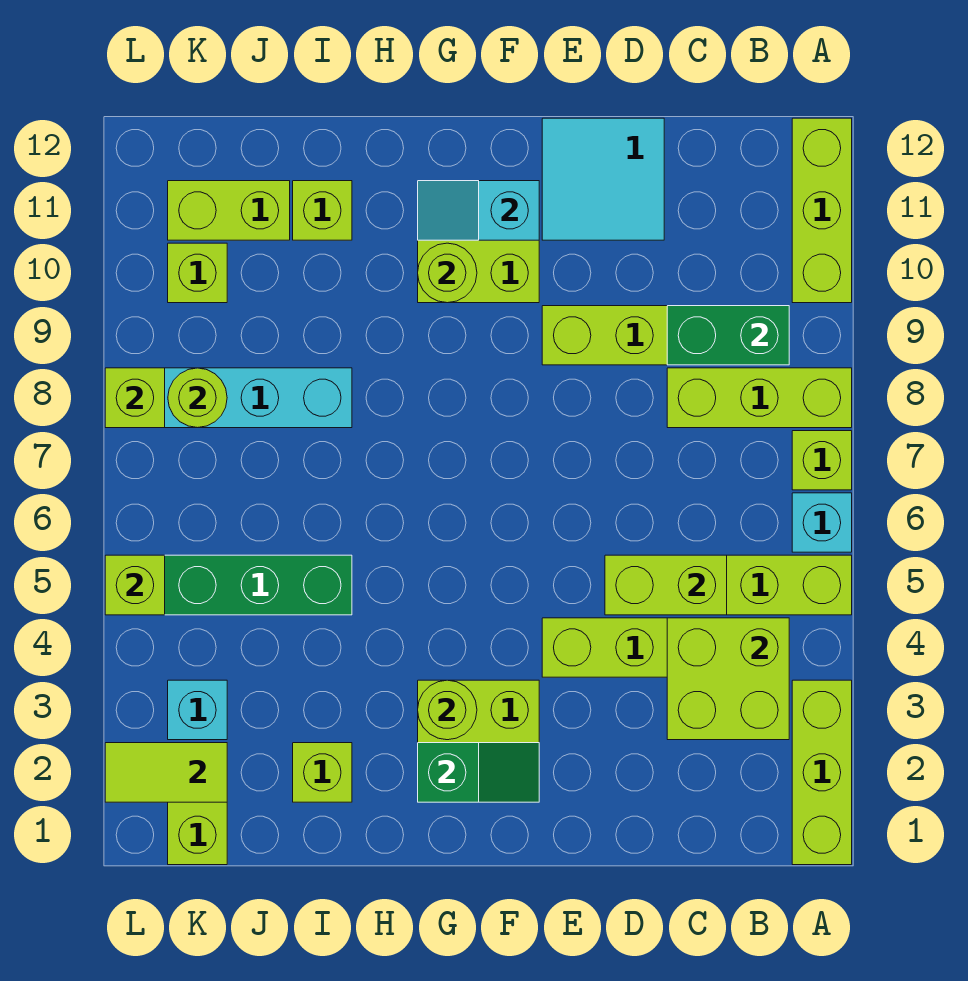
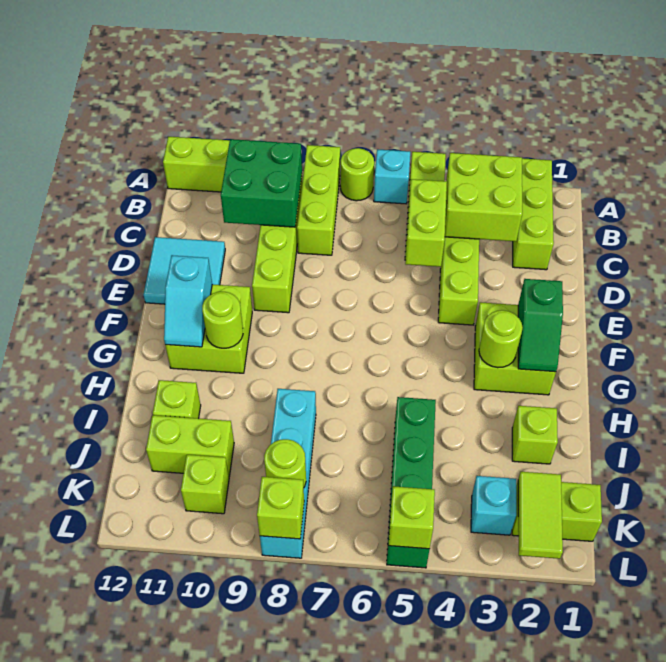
lime brick A1:A3 level 1 -> lime brick A2:C2 level 1
lime brick A7 level 1 -> lime round brick A7 level 1
green brick B9:C9 level 2 -> green brick B9:C10 level 2
green slope F2:G2 level 2 top G -> green slope F2:G2 level 2 top F
lime brick J11:K11 level 1 -> lime brick J10:J11 level 1

